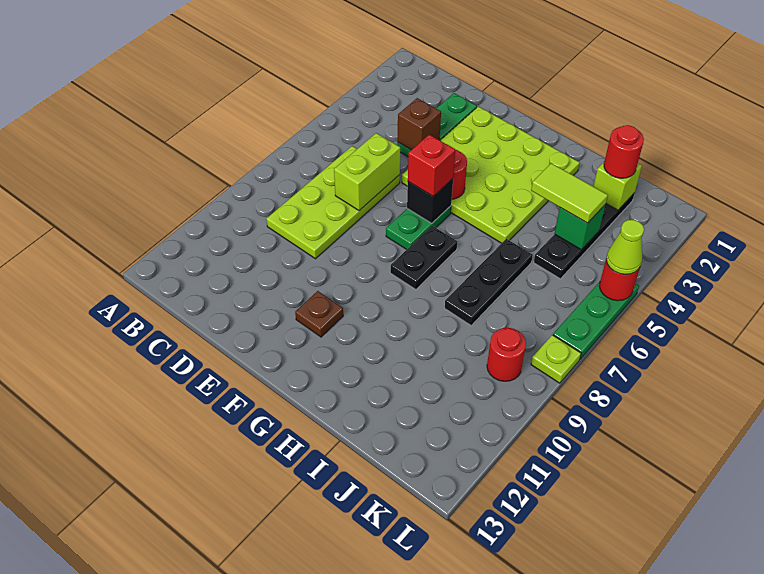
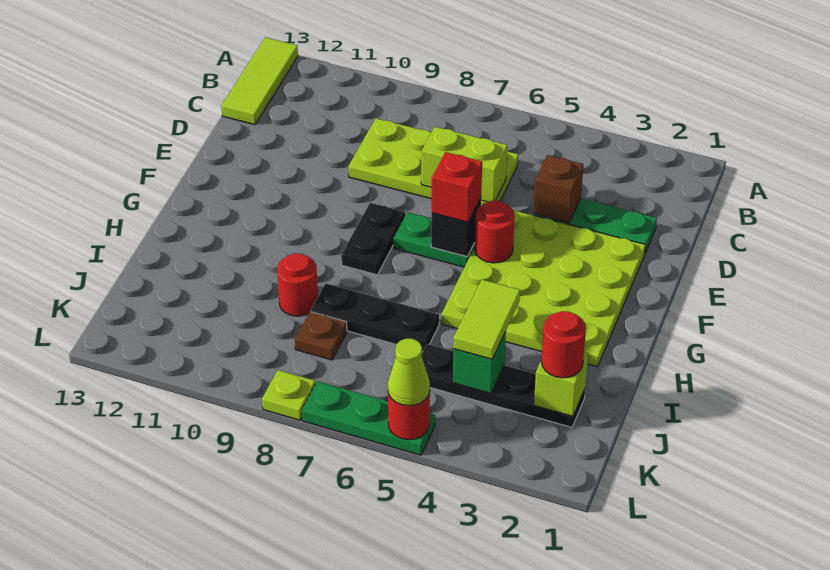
none -> lime tile A13:C13 level 1
brown plate F11 level 1 -> brown plate J8 level 1
black plate G7:G8 level 1 -> black plate F8:G8 level 1
red round brick K9 level 1 -> red round brick I9 level 1

